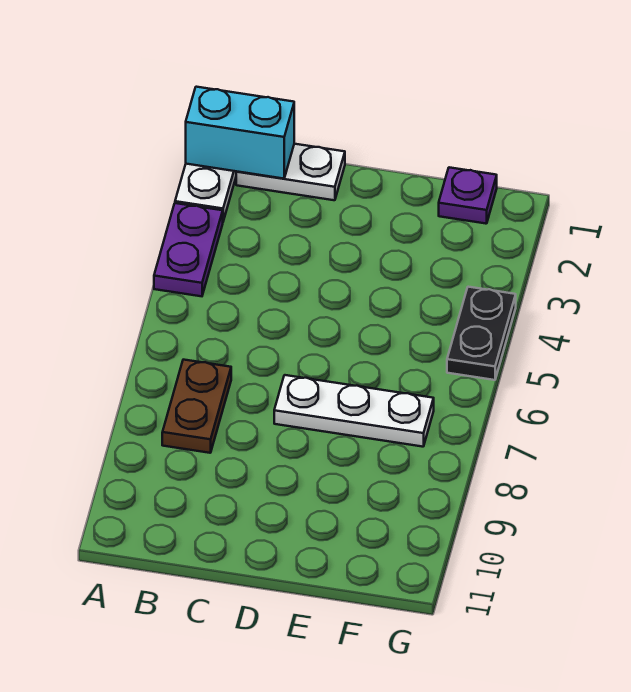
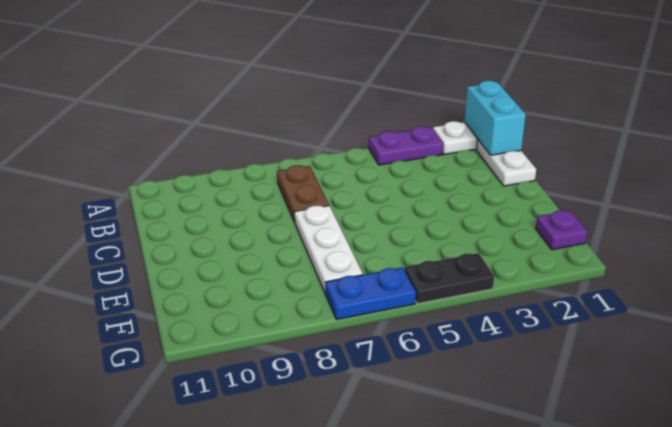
brown plate B7:B8 level 1 -> brown plate B7:C7 level 1
none -> blue plate G6:G7 level 1

